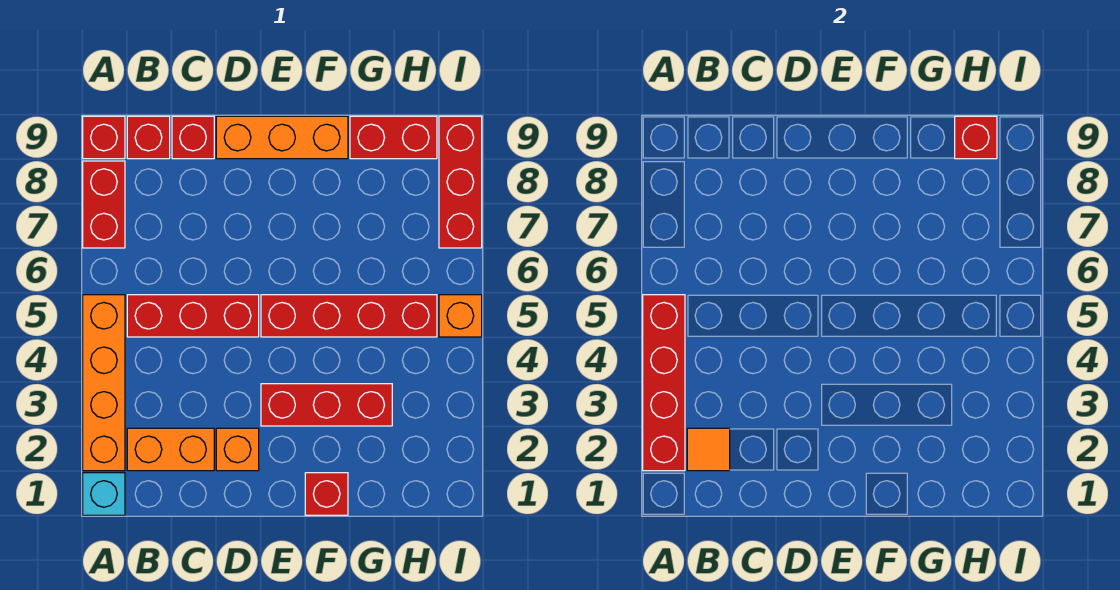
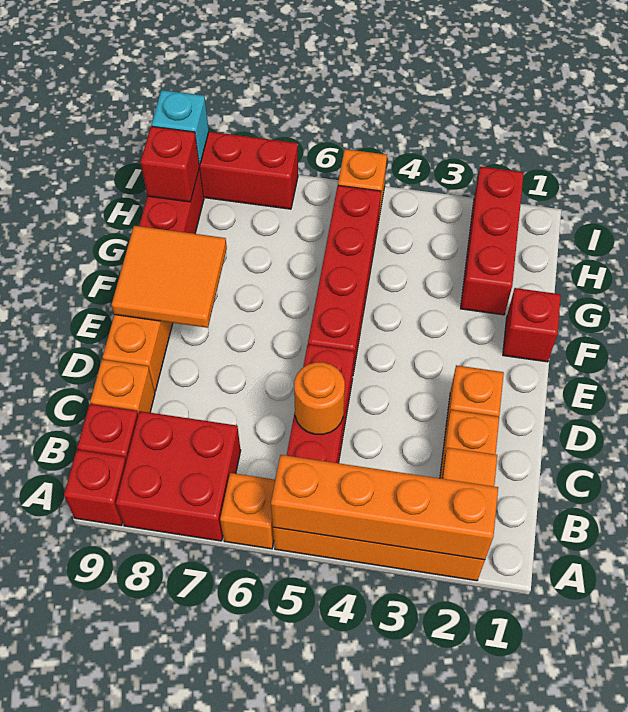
cyan brick A1 level 1 -> cyan brick I9 level 2
red brick A2:A5 level 2 -> orange brick A2:A5 level 2
none -> orange brick A6 level 1
red brick A7:A8 level 1 -> red brick A7:B8 level 1
none -> orange round brick C5 level 2
red brick C9 level 1 -> orange brick C9 level 1
red brick E3:G3 level 1 -> red brick G2:I2 level 1
none -> orange tile E8:F9 level 2

